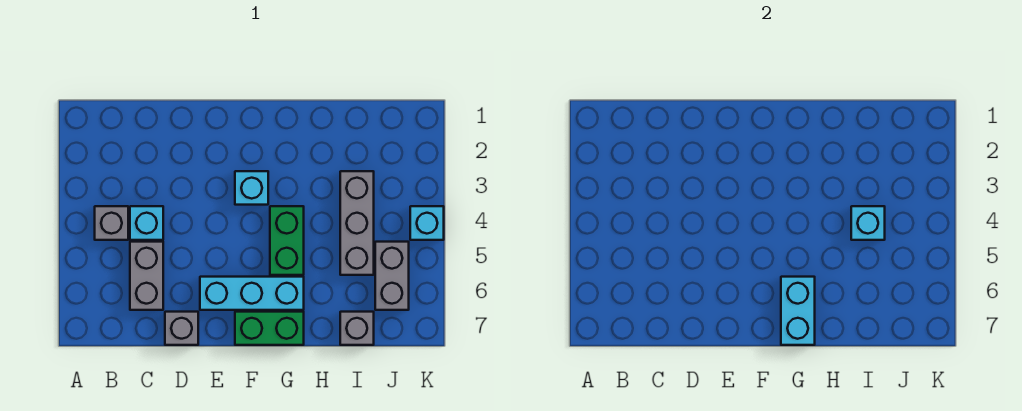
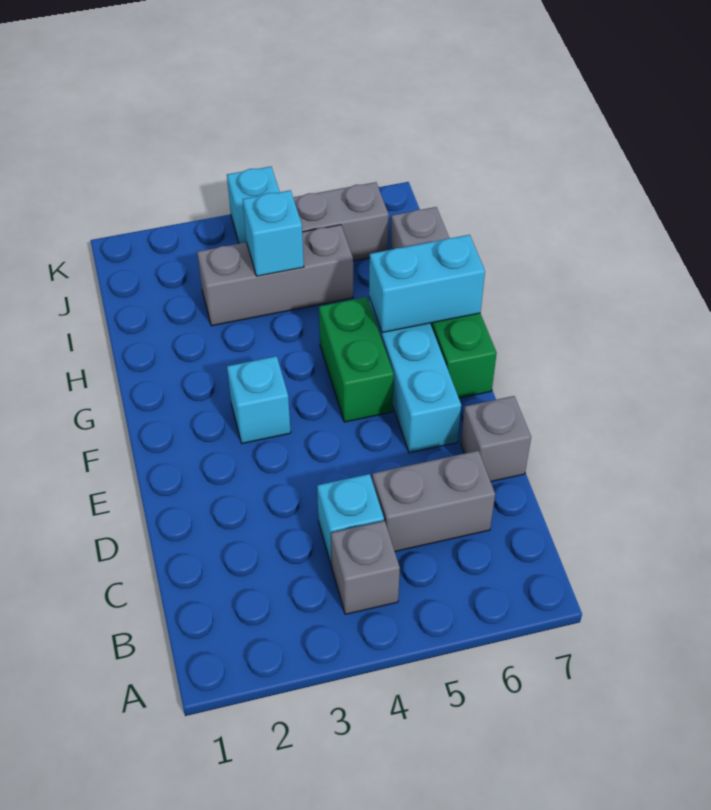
green brick G4:G5 level 1 -> green brick F5:G5 level 1

